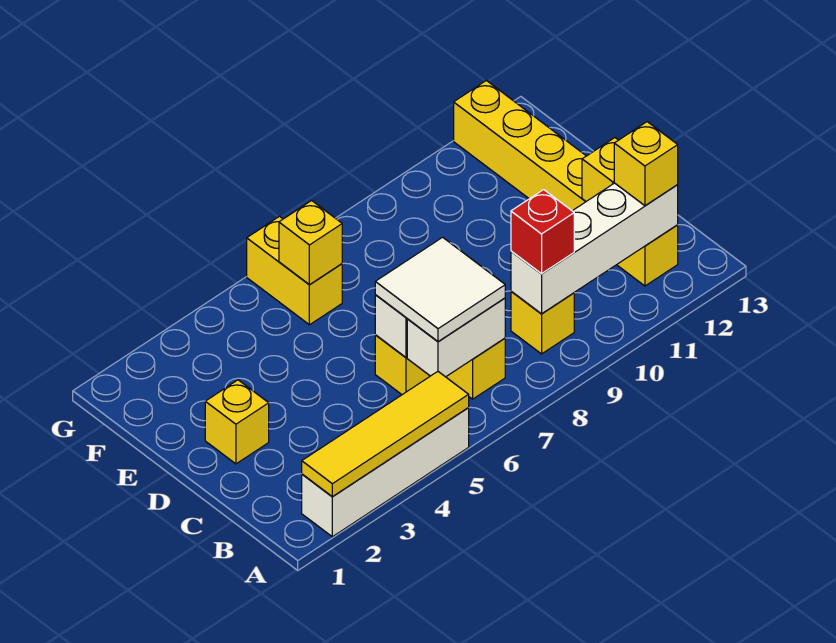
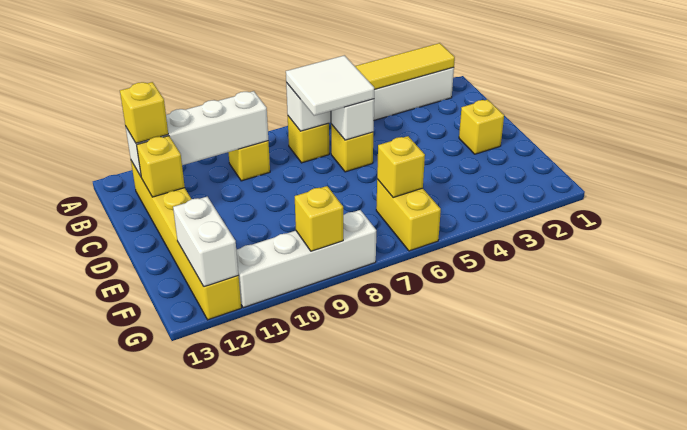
red brick B9 level 3 -> none
none -> white brick F12:G12 level 2
none -> white brick G8:G11 level 1
none -> yellow brick G9 level 2

